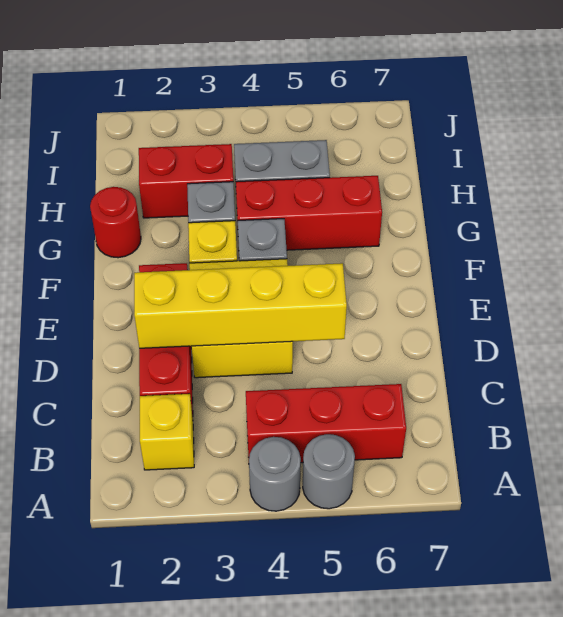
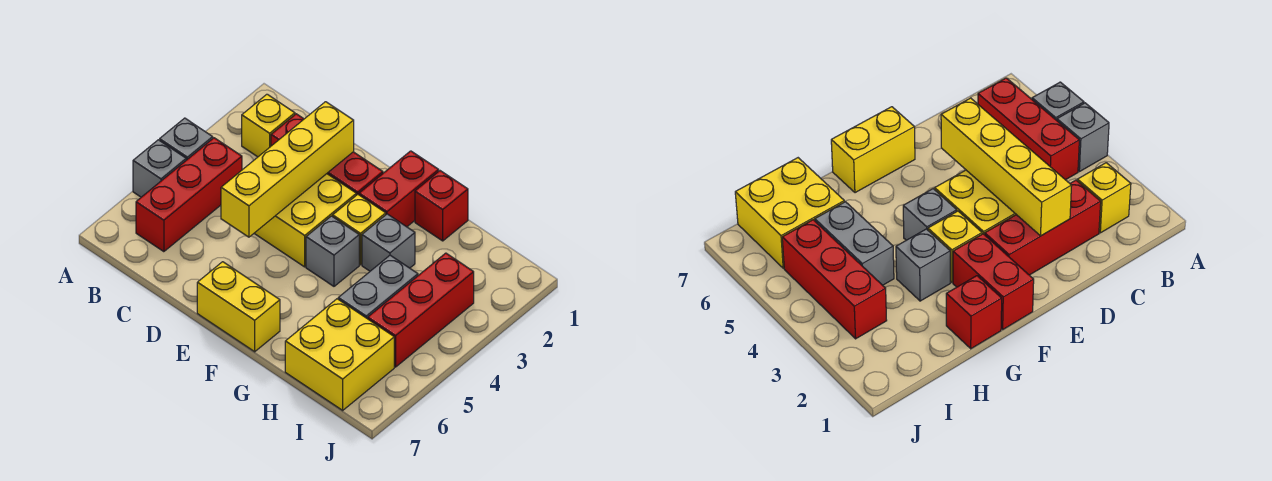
grey round brick A4 level 1 -> grey brick A4 level 1
grey round brick A5 level 1 -> grey brick A5 level 1
none -> yellow brick E7:F7 level 1
red round brick G1 level 1 -> red brick G1 level 1
red brick G4:G6 level 1 -> red brick I3:I5 level 1
red brick H2:H3 level 1 -> red brick F1:F2 level 1
none -> yellow brick H6:I7 level 1

